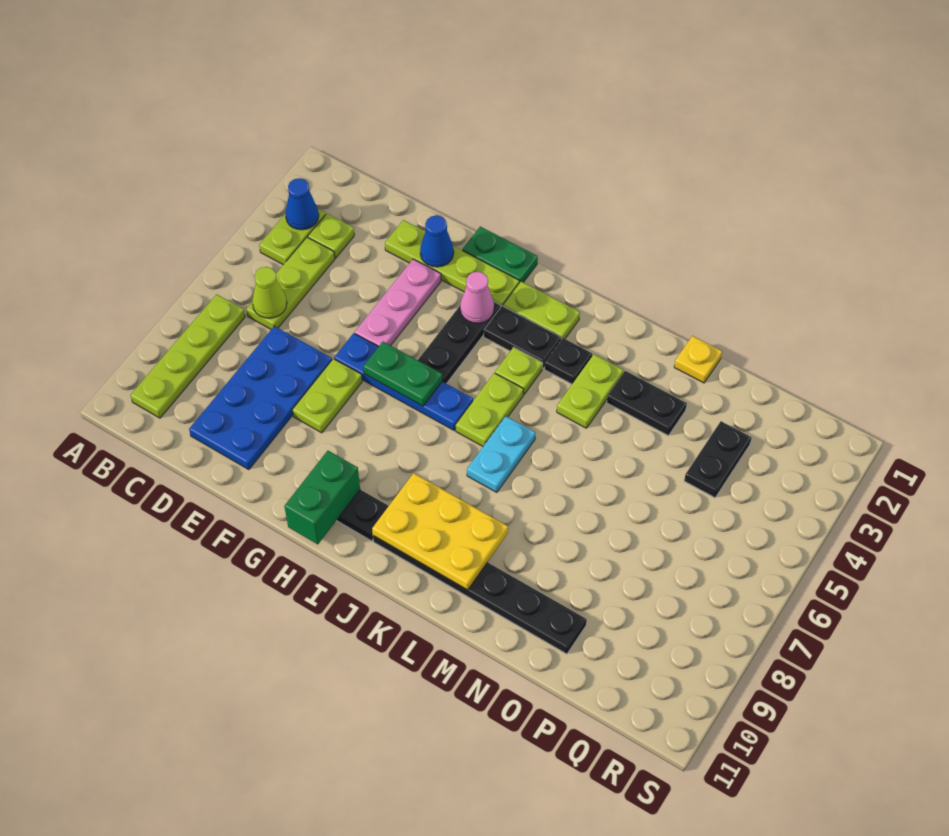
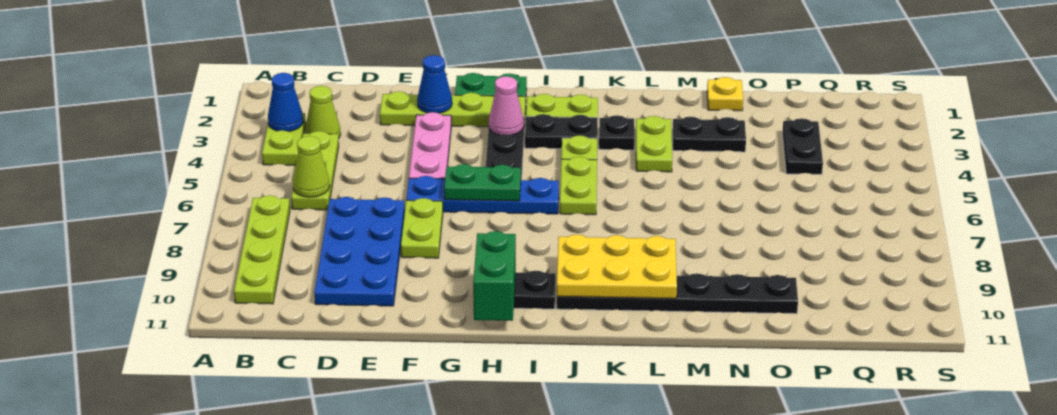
lime plate C3 level 1 -> lime cone C3 level 1
cyan plate K6:K7 level 1 -> none

